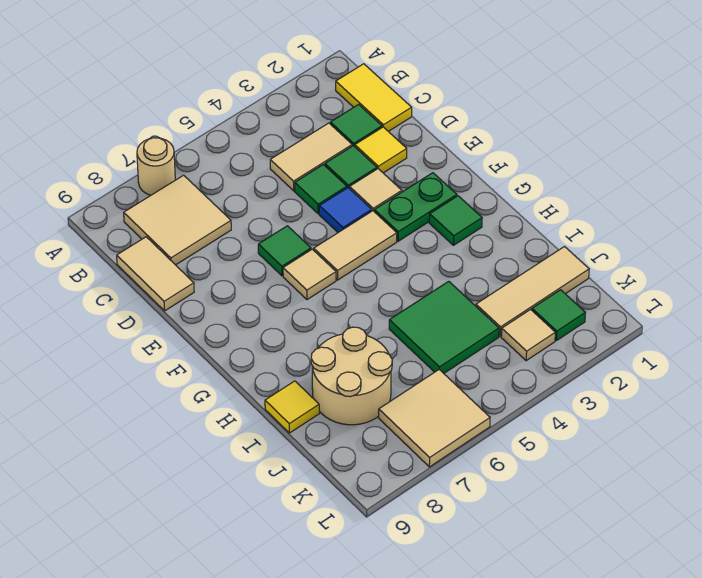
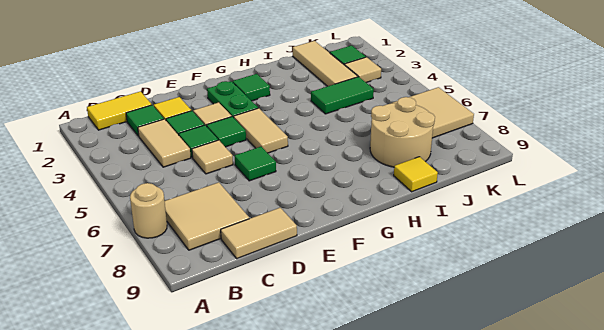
blue tile E4 level 1 -> green tile E4 level 1
tan tile F6 level 1 -> tan tile D5 level 1
green tile I4:J5 level 1 -> green tile I4:J4 level 1

